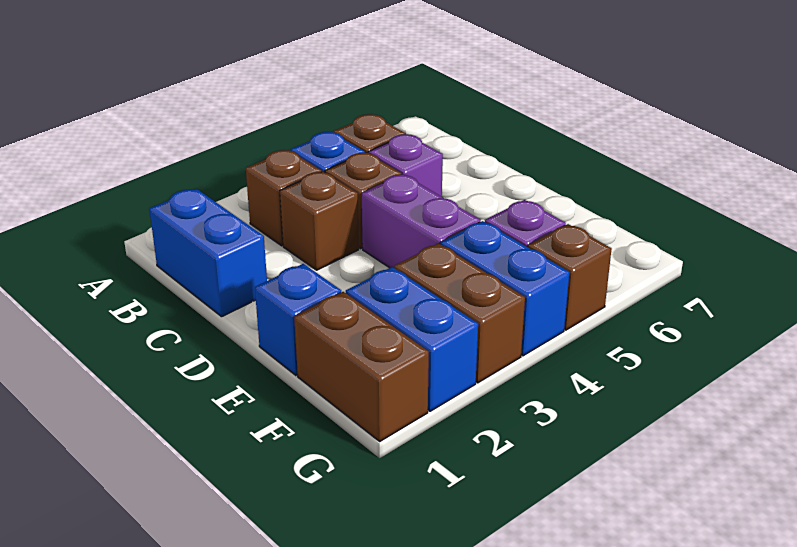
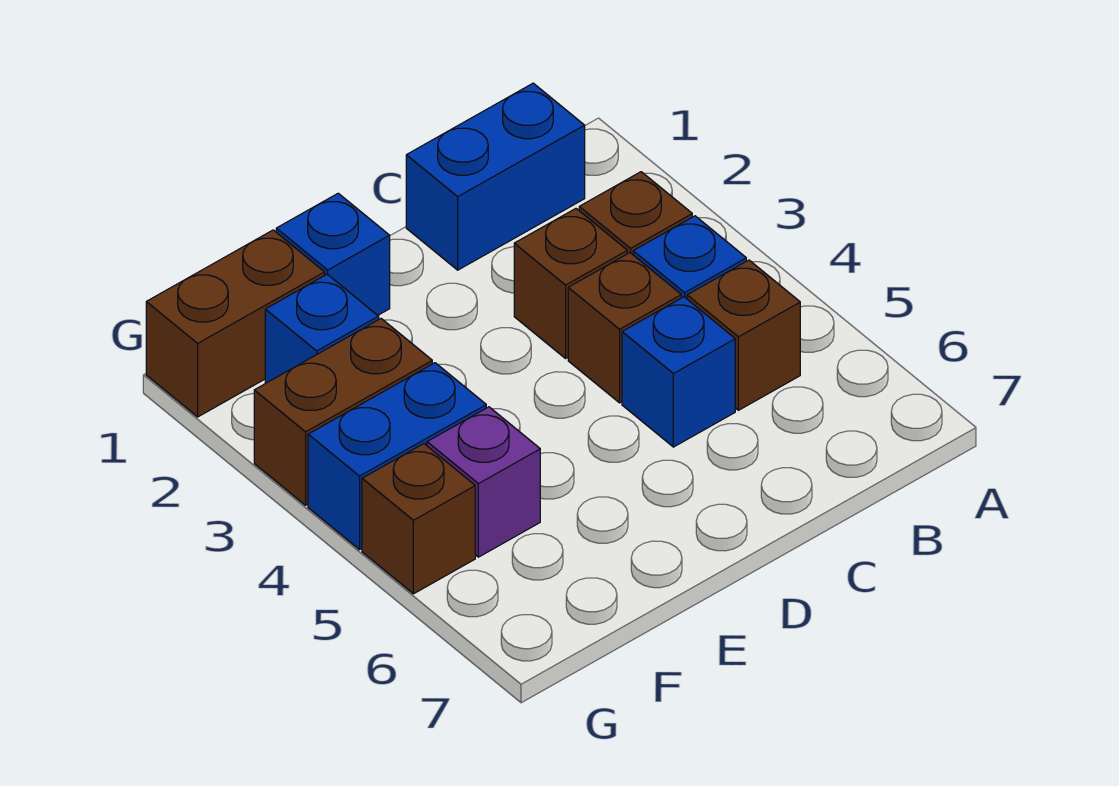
purple brick C5 level 1 -> blue brick C5 level 1
purple brick D4:E4 level 1 -> none
blue brick F2:G2 level 1 -> blue brick F2 level 1

